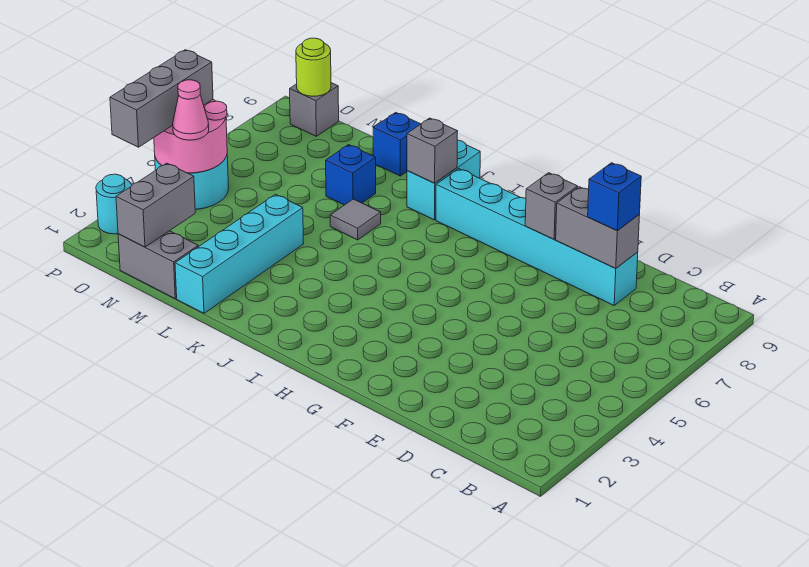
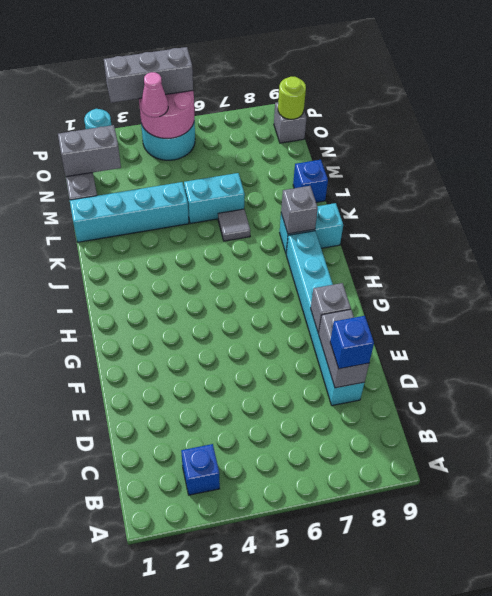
none -> cyan brick L5:L6 level 1
blue brick L7 level 1 -> blue brick B3 level 1

